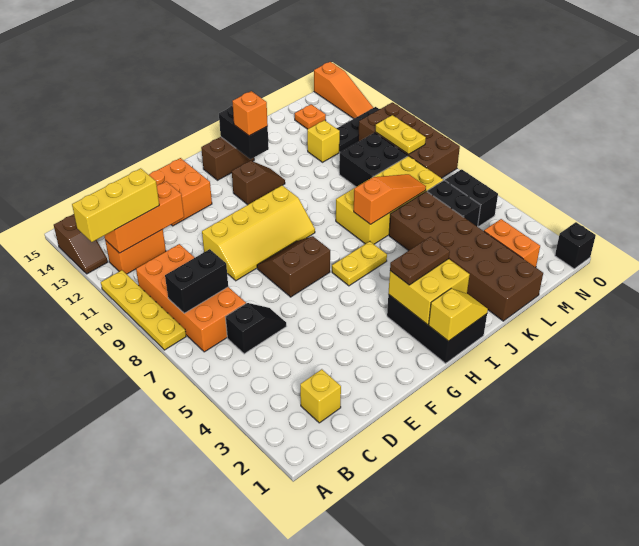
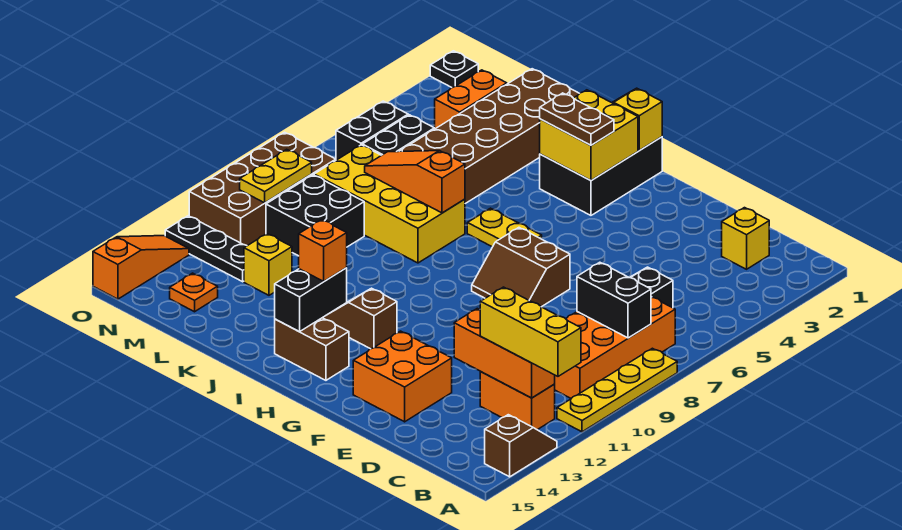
yellow slope E9:H10 level 1 top 10 -> none
black brick O1 level 1 -> black plate O1 level 1

